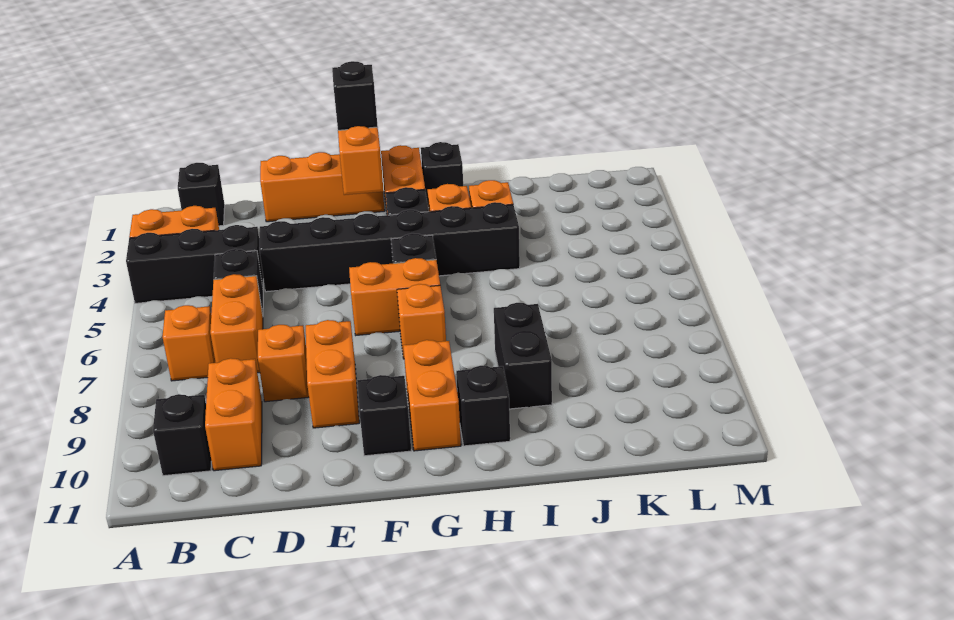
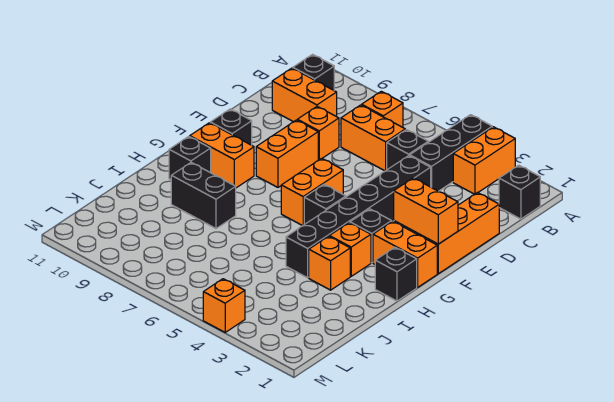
orange brick E8:E9 level 1 -> orange brick E8:F8 level 1
black brick F1 level 3 -> none
orange brick G7 level 1 -> orange brick M4 level 1

